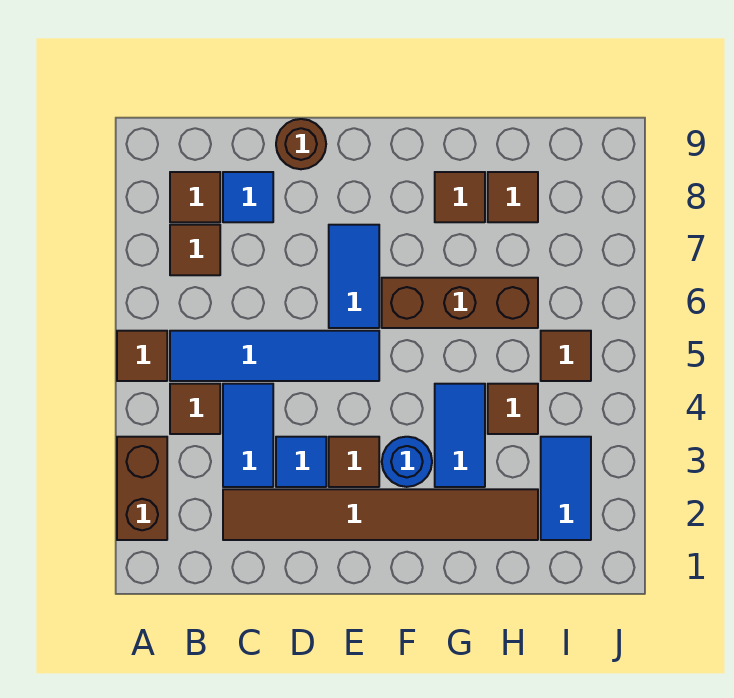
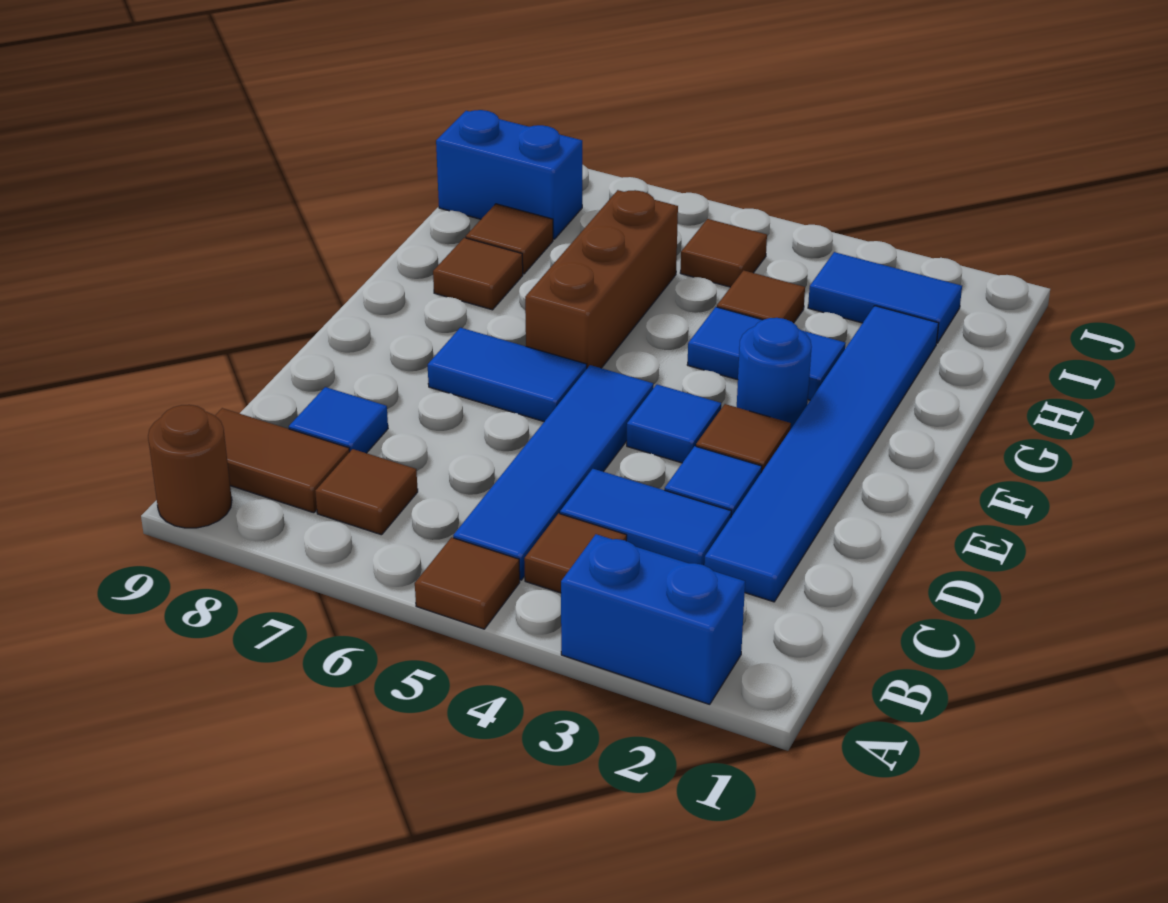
brown brick A2:A3 level 1 -> blue brick A2:A3 level 1
brown tile B8 level 1 -> brown tile B8:B9 level 1
brown tile C2:H2 level 1 -> blue tile C2:H2 level 1
brown round brick D9 level 1 -> brown round brick A9 level 1
none -> blue tile E4 level 1
none -> blue brick I8:I9 level 1

